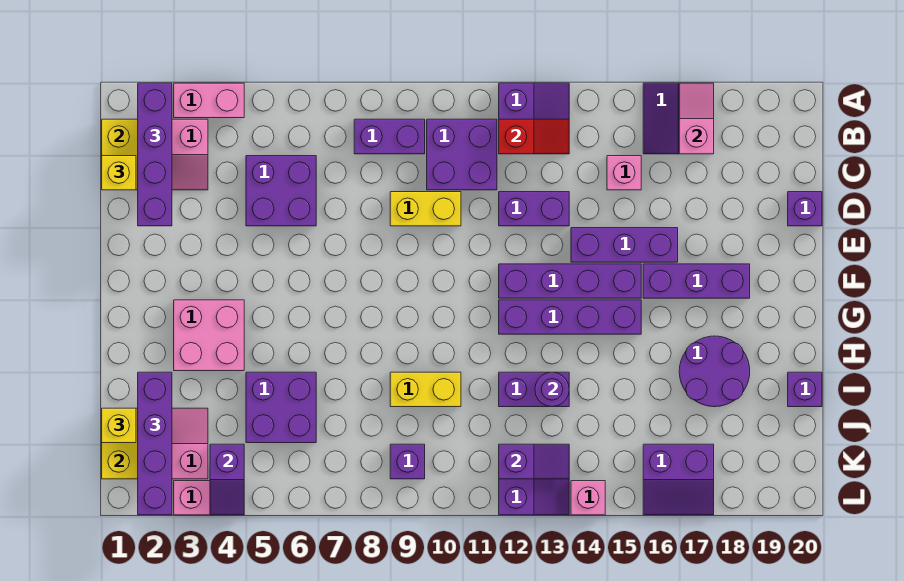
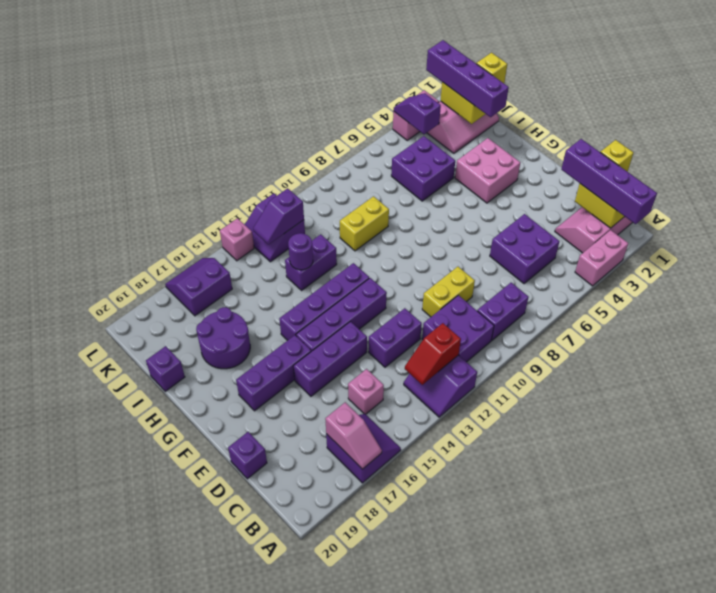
purple brick K9 level 1 -> none

